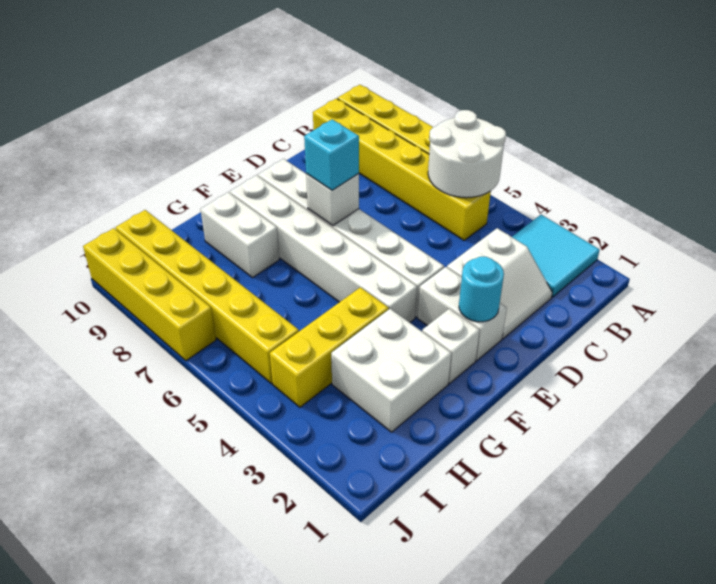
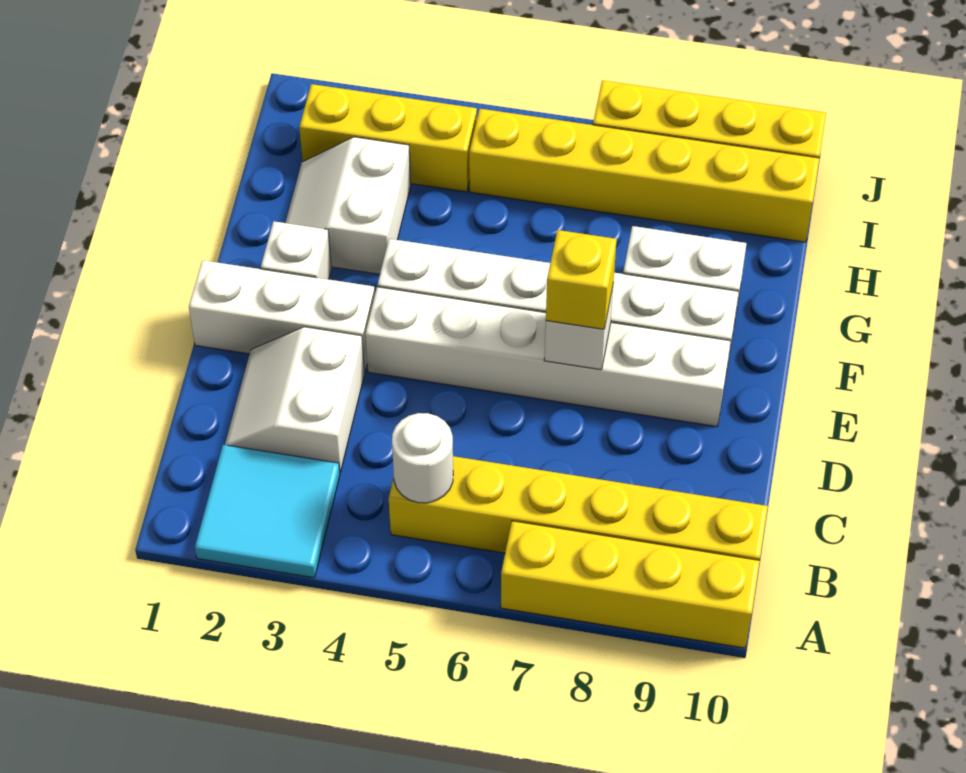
white round brick A5:B6 level 2 -> white round brick B5 level 2
white brick E2:E3 level 1 -> white brick E1:E3 level 1
cyan round brick E2 level 2 -> none
cyan brick E7 level 3 -> yellow brick E7 level 3
white brick G2:H3 level 1 -> white slope G2:H3 level 1 top 3
yellow brick G4:I4 level 1 -> yellow brick I2:I4 level 1

